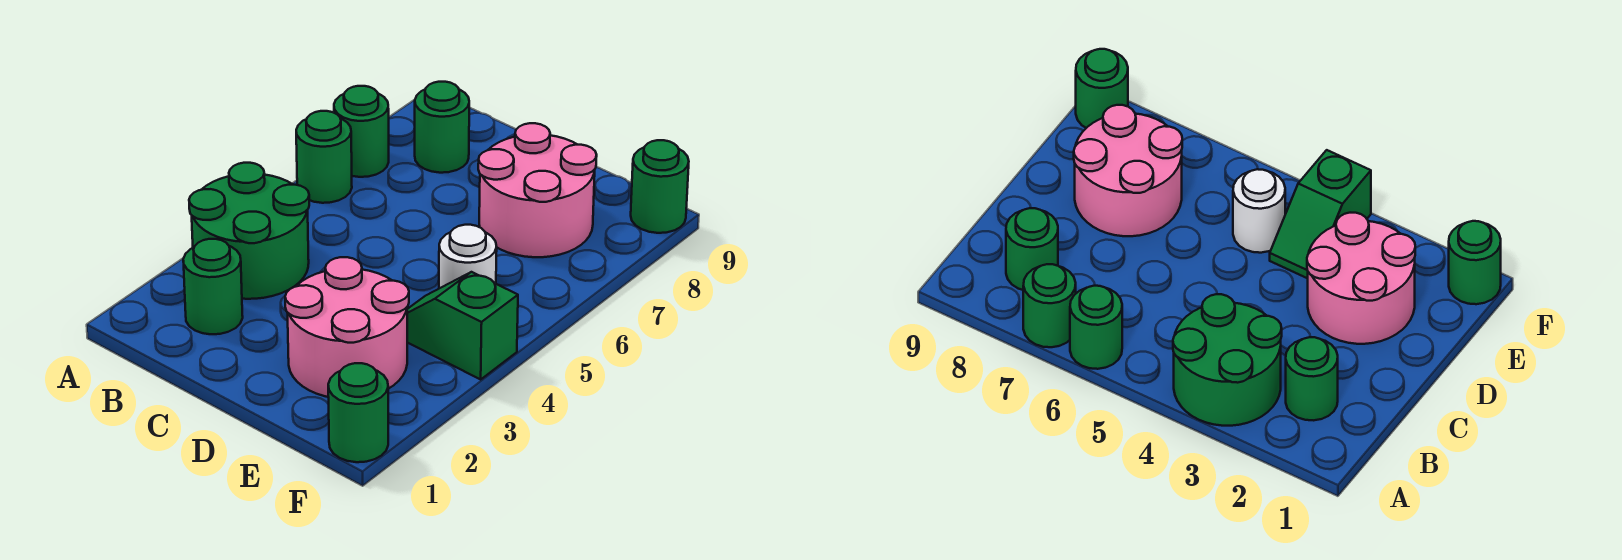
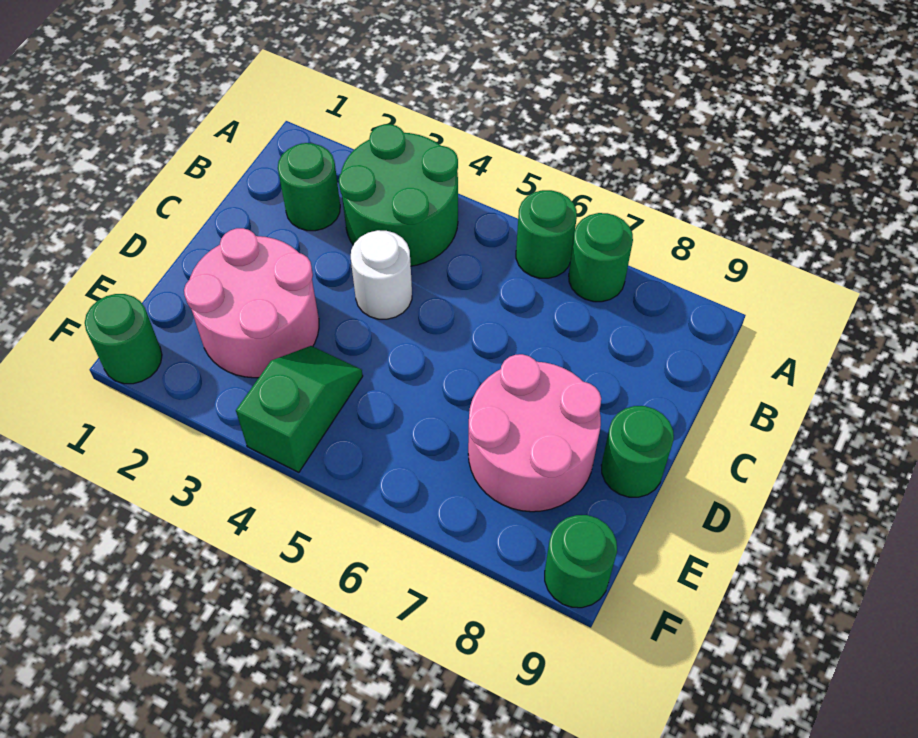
green round brick B8 level 1 -> green round brick D9 level 1
white round brick E5 level 1 -> white round brick C4 level 1

